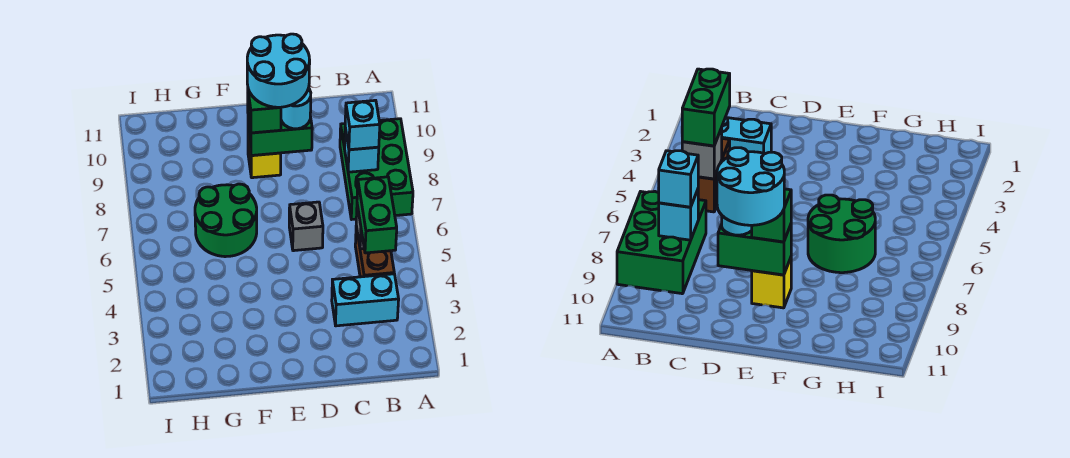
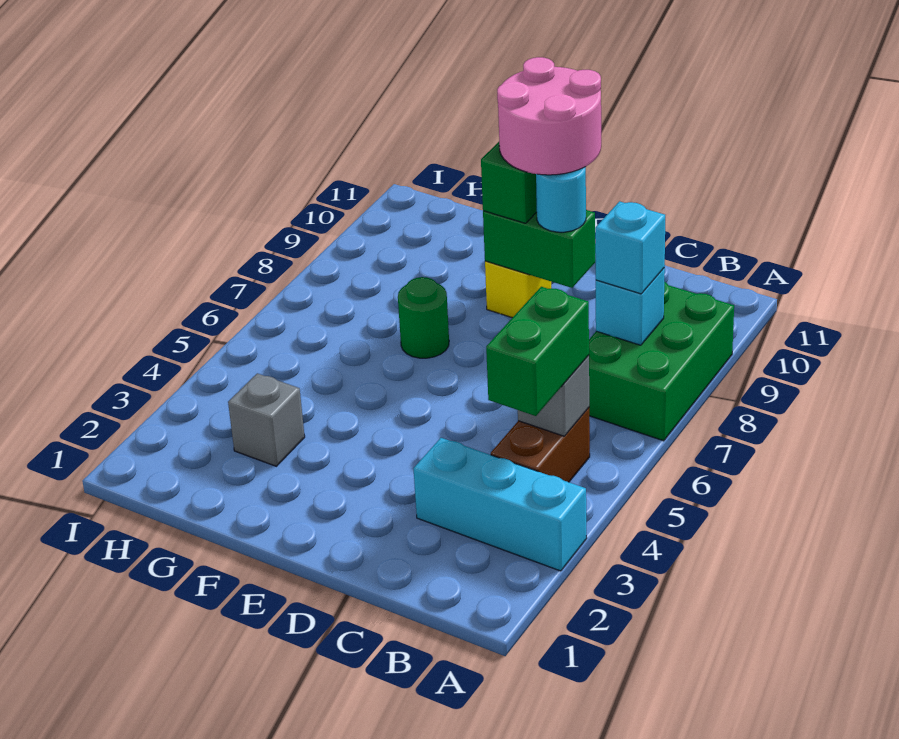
cyan brick B3:C3 level 1 -> cyan brick A3:C3 level 1
grey brick D6 level 1 -> grey brick G3 level 1
cyan round brick D9:E10 level 4 -> pink round brick D9:E10 level 4
green round brick F6:G7 level 1 -> green round brick F7 level 1

